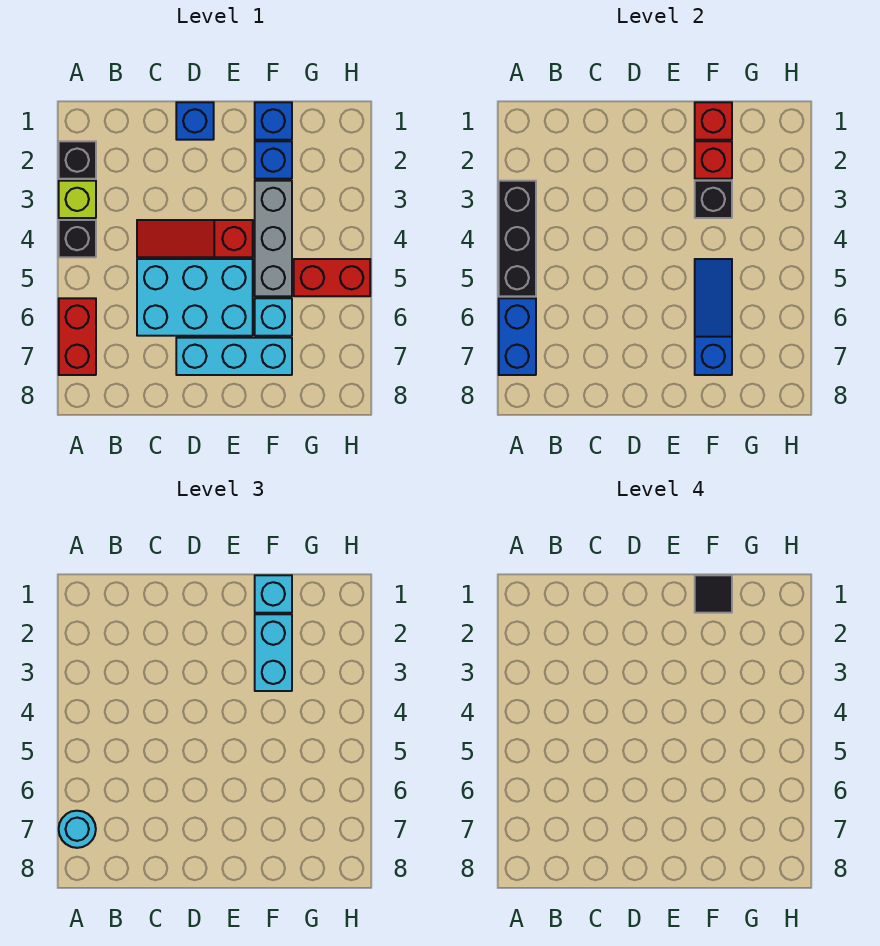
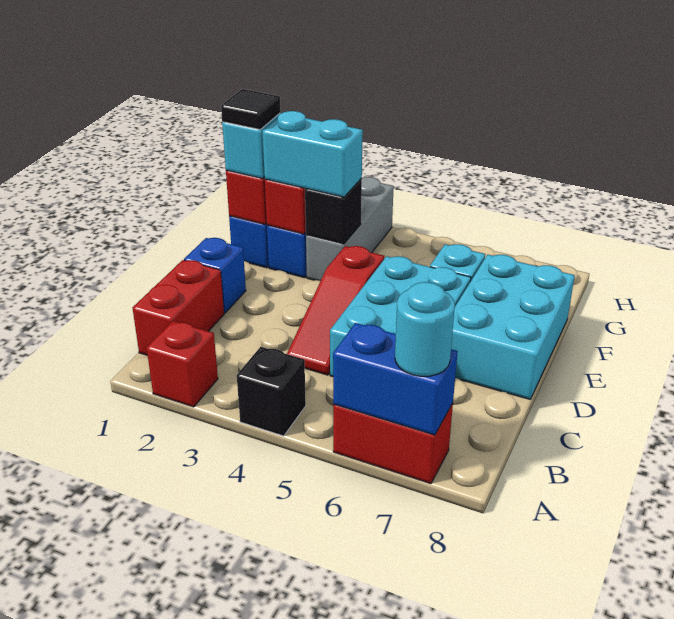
black brick A2 level 1 -> red brick A2 level 1
lime brick A3 level 1 -> none
black brick A3:A5 level 2 -> none
cyan brick D7:F7 level 1 -> cyan brick D7:F8 level 1
grey brick F3:F5 level 1 -> grey brick F3:H3 level 1
blue slope F5:F7 level 2 top 7 -> none
red brick G5:H5 level 1 -> red brick B1:C1 level 1

